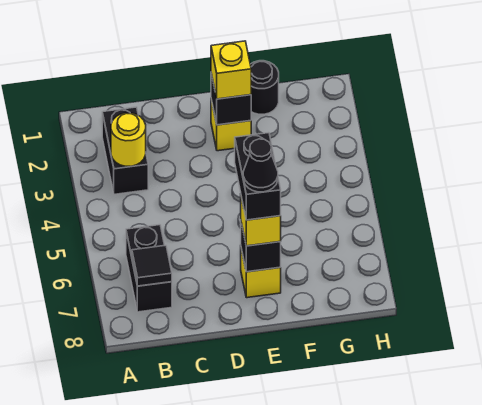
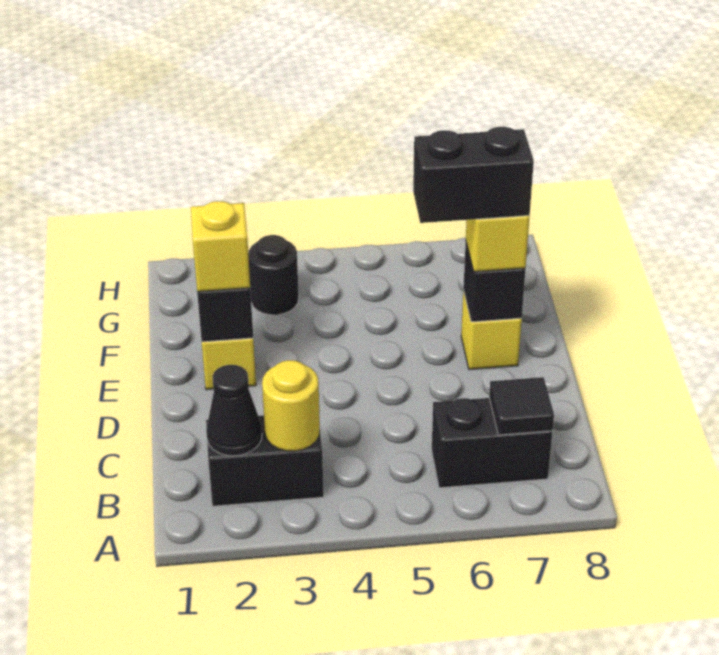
black cone E7 level 5 -> black cone B2 level 2
black round brick F1 level 1 -> black round brick G3 level 1

